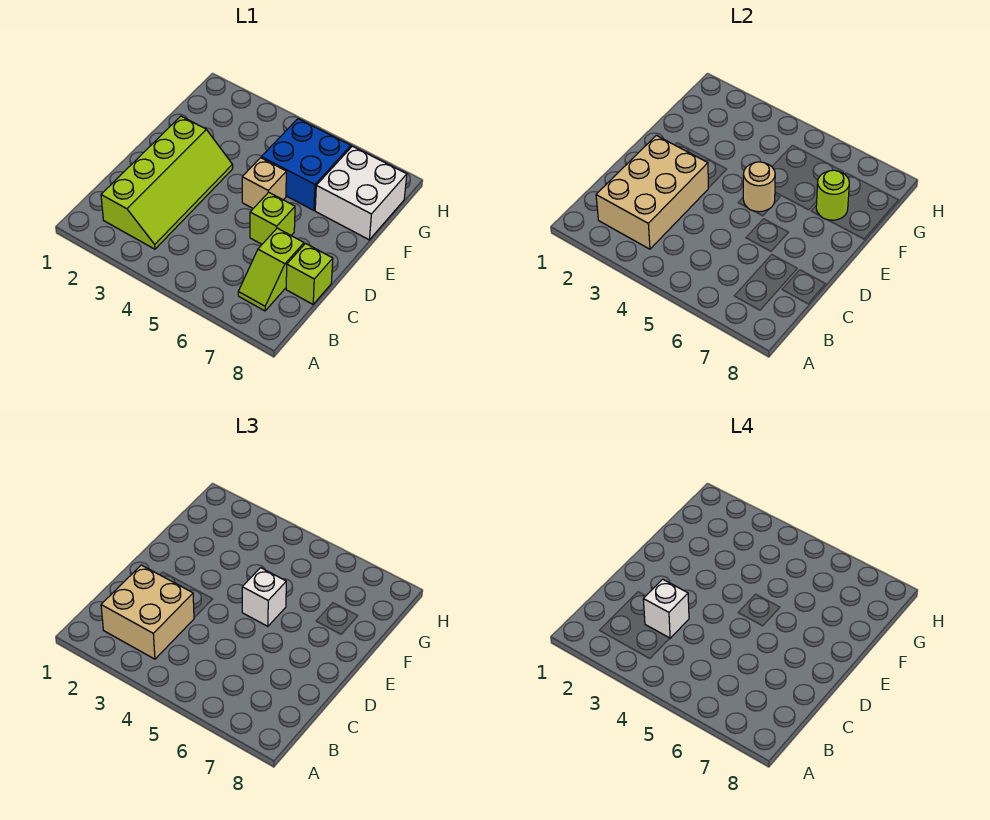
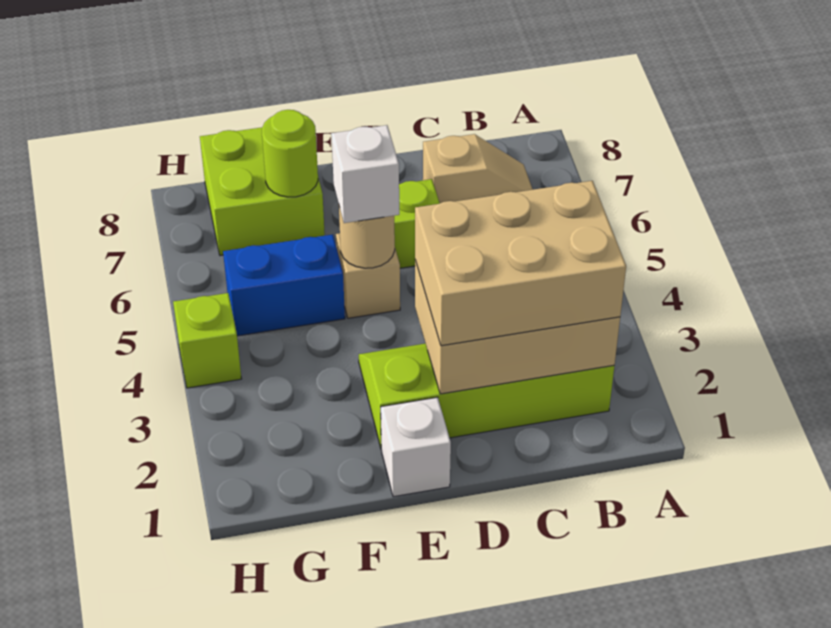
tan brick B2:C3 level 3 -> tan brick B2:D3 level 3
lime slope B7:C7 level 1 top C -> tan slope B7:C7 level 1 top C
white brick C3 level 4 -> white brick E1 level 1
lime brick C8 level 1 -> lime brick H4 level 1
blue brick F5:G6 level 1 -> blue brick F5:G5 level 1
white brick F7:G8 level 1 -> lime brick F7:G8 level 1

